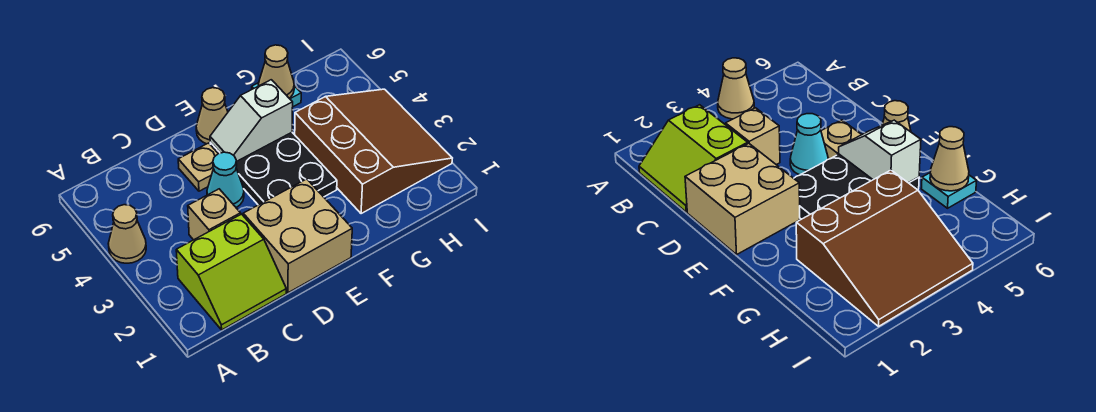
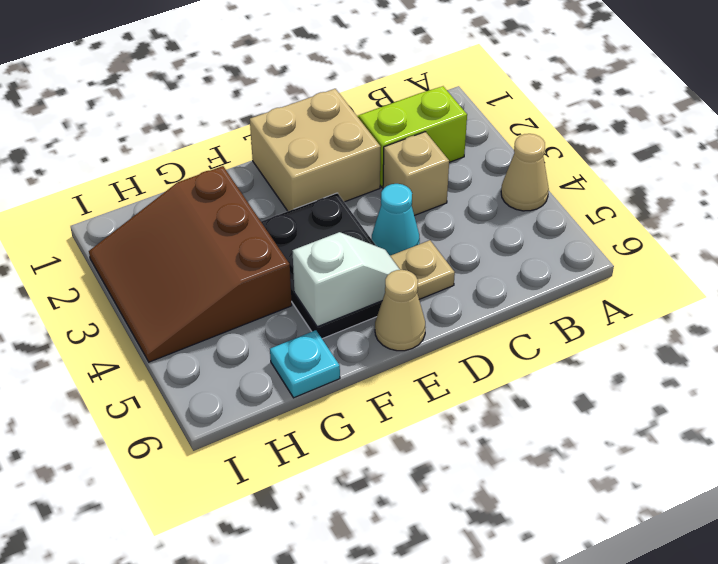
tan cone G6 level 2 -> none

